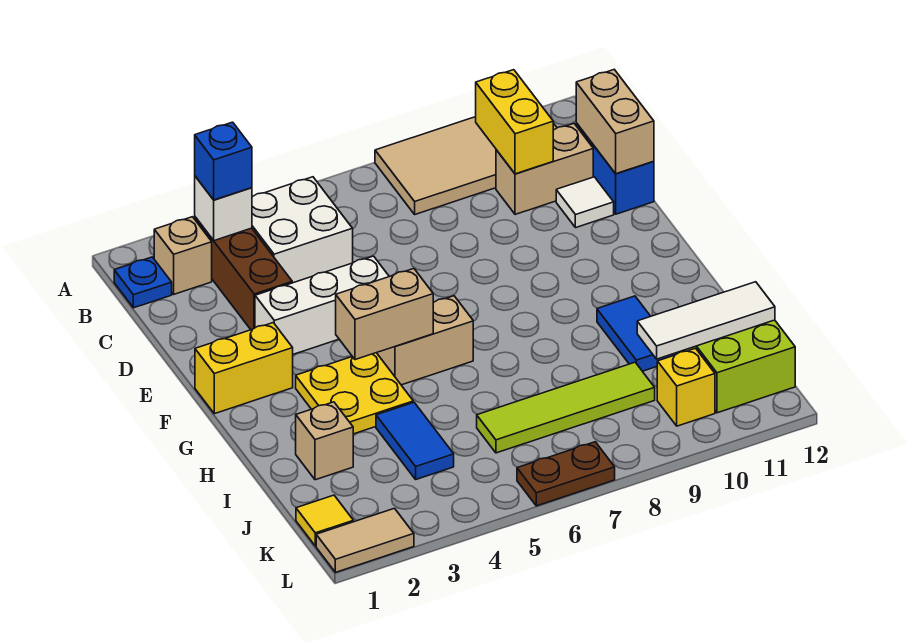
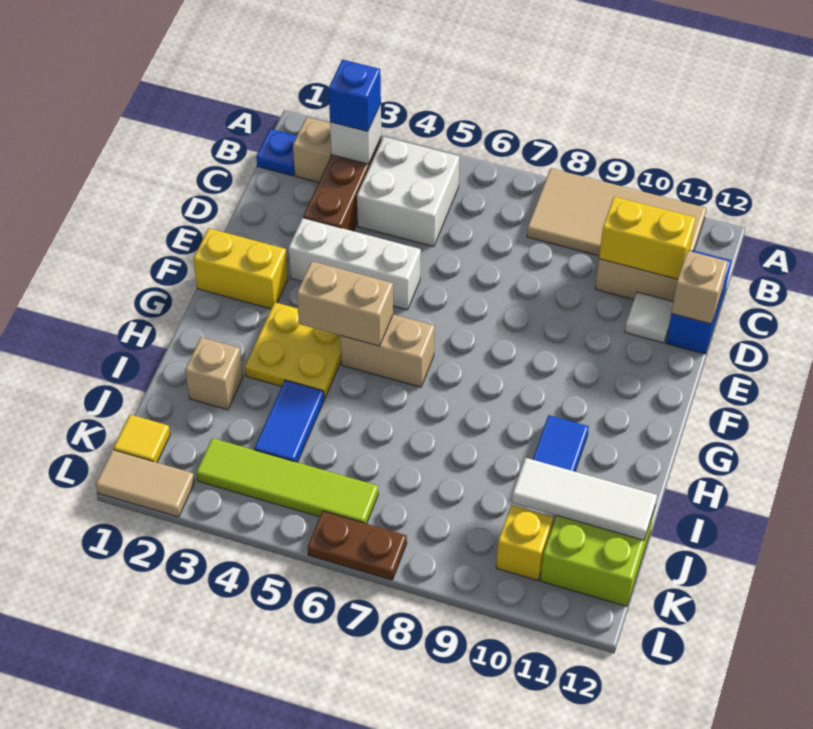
yellow brick B10:C10 level 2 -> yellow brick C10:C11 level 2
tan brick C12:D12 level 2 -> tan brick D12 level 2
lime tile J6:J9 level 1 -> lime tile K3:K6 level 1

